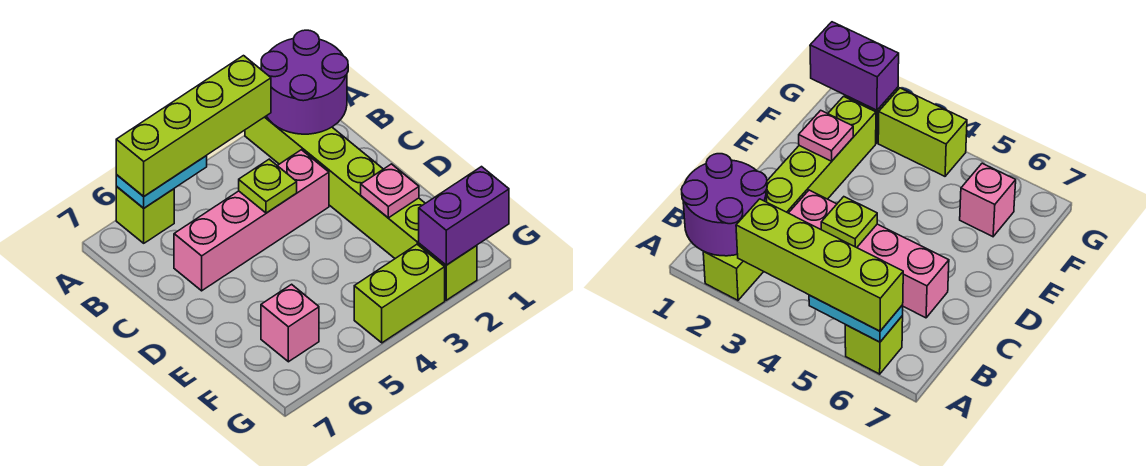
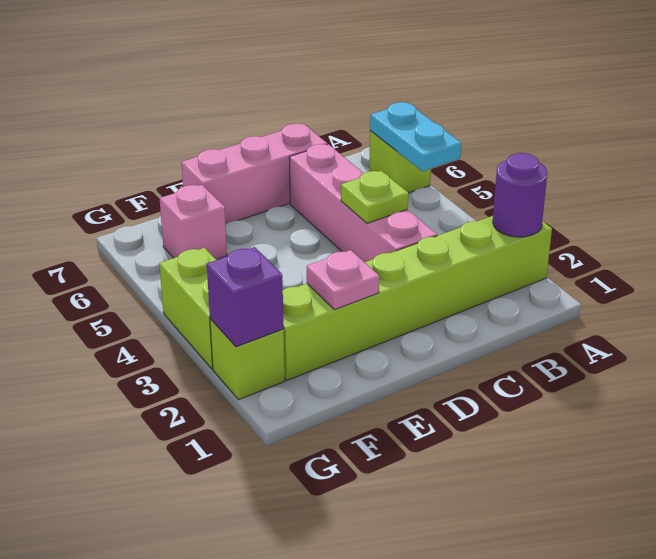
purple round brick A1:B2 level 2 -> purple round brick A2 level 2
lime brick A3:A6 level 3 -> none
none -> pink brick C7:E7 level 1
purple brick G1:G2 level 2 -> purple brick G2 level 2

